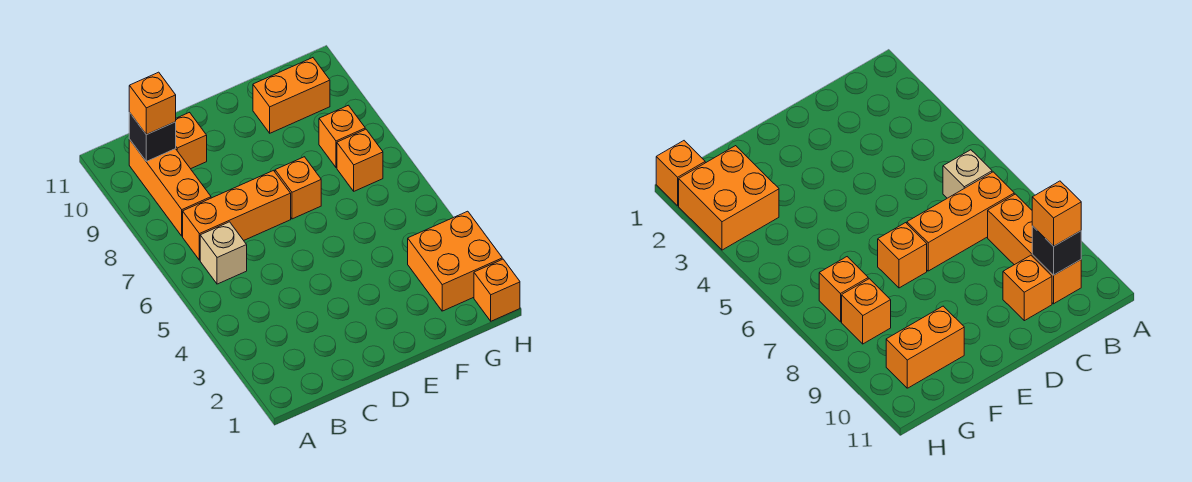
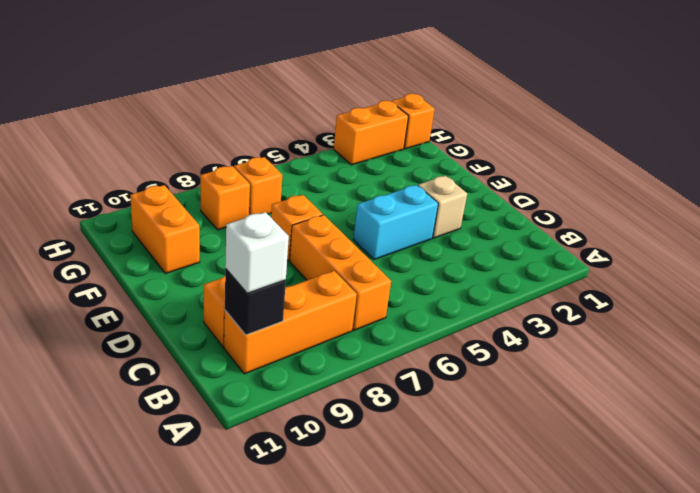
tan brick B6 level 1 -> tan brick D3 level 1
orange brick B10 level 3 -> white brick B10 level 3
none -> cyan brick D4:D5 level 1
orange brick G2:H3 level 1 -> orange brick H2:H3 level 1

